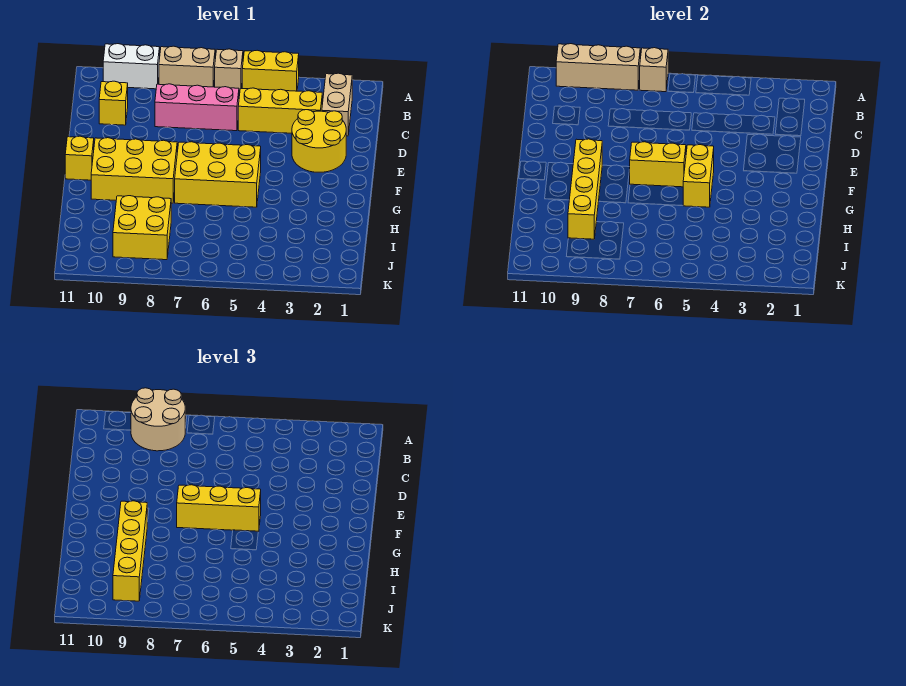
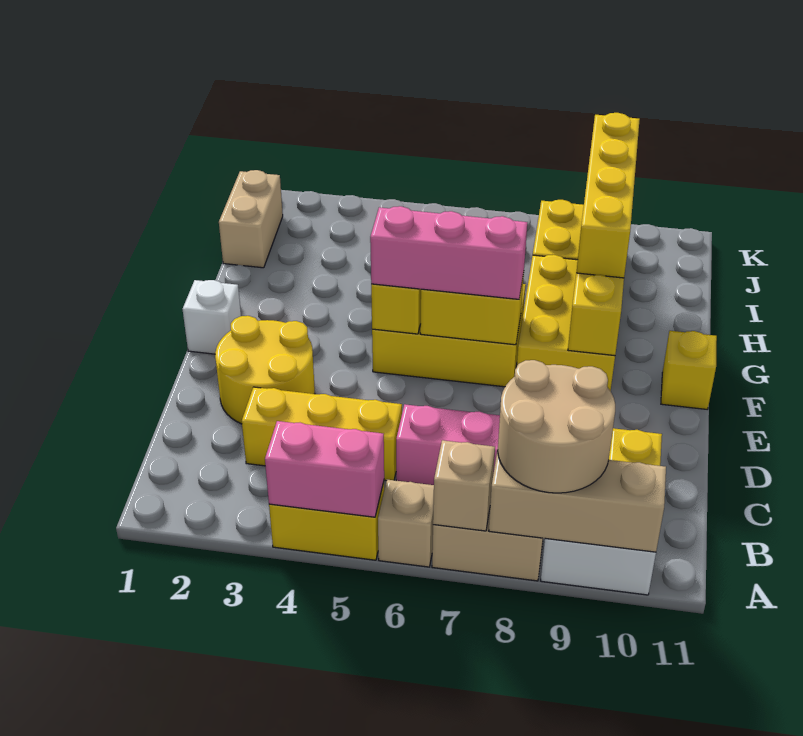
none -> pink brick A4:A5 level 2
tan brick B2:C2 level 1 -> tan brick I1:J1 level 1
none -> white brick F1 level 1
yellow brick F5:F7 level 3 -> pink brick F5:F7 level 3
yellow brick F8:G10 level 1 -> yellow brick F8:H9 level 1

